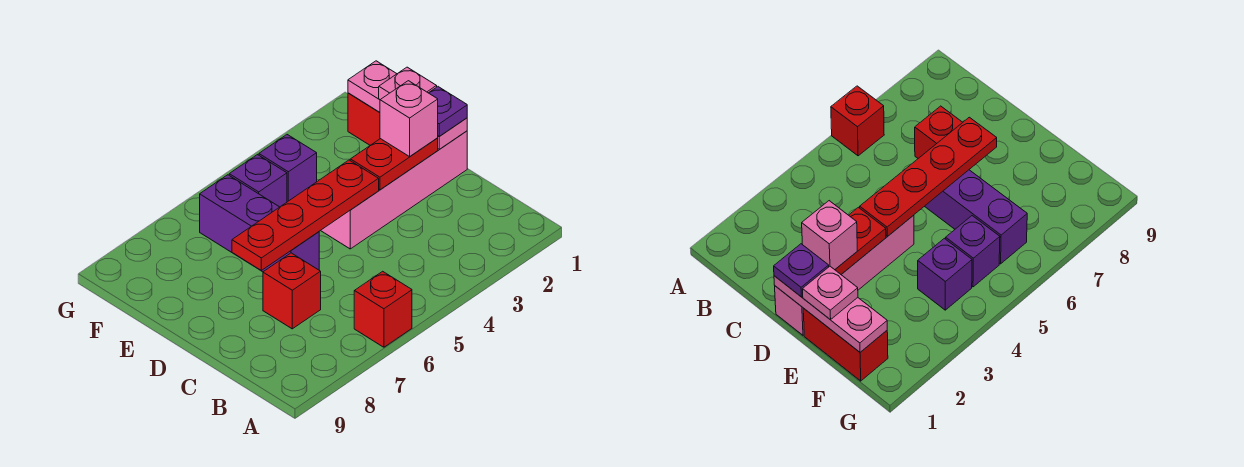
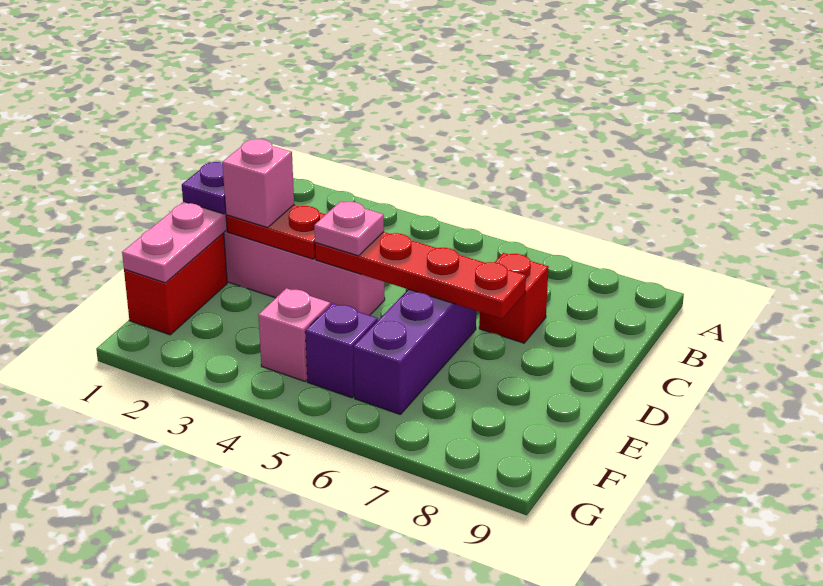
red brick A6 level 1 -> none
pink plate E1 level 3 -> pink plate D4 level 3
purple brick F4 level 1 -> pink brick F4 level 1

